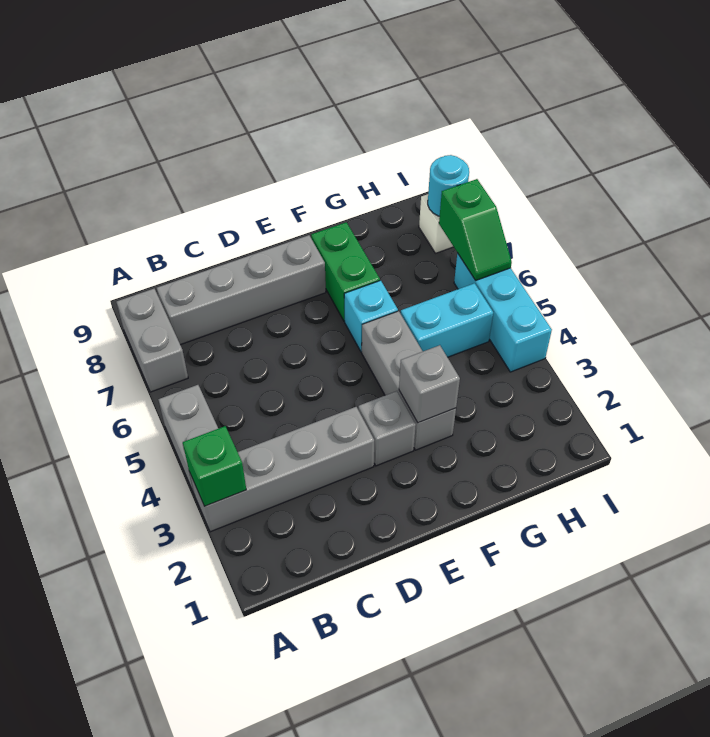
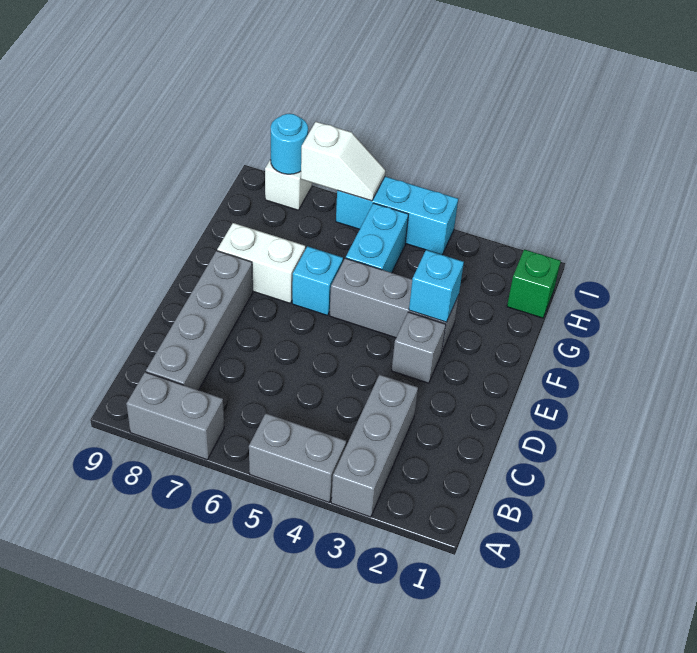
grey brick A3:D3 level 1 -> grey brick A3:C3 level 1
green brick A3 level 2 -> green brick H1 level 1
grey brick F3 level 2 -> cyan brick F3 level 2
green brick F7:F8 level 1 -> white brick F7:F8 level 1
green slope I6:I7 level 2 top 7 -> white slope I6:I7 level 2 top 7

